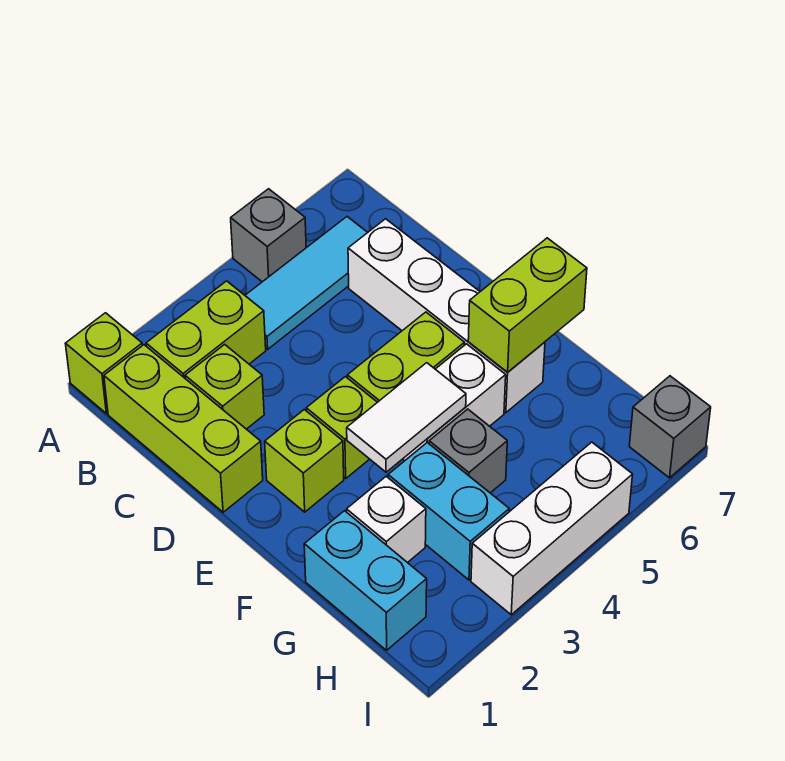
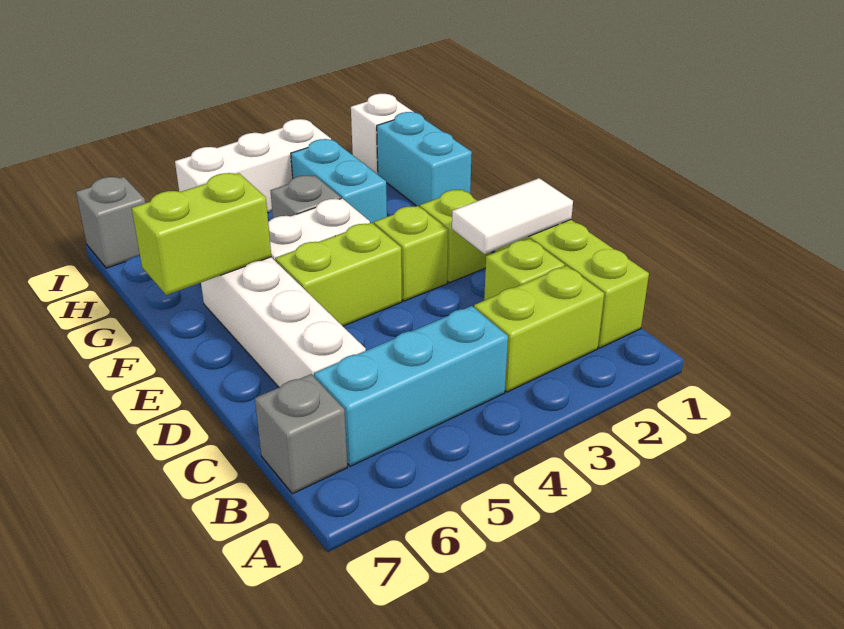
lime brick A1 level 1 -> none
grey brick A5 level 1 -> grey brick B7 level 1
cyan tile B4:B6 level 1 -> cyan brick B4:B6 level 1
white tile F3:F4 level 2 -> white tile D1:D2 level 2
white brick G2 level 1 -> white brick I1 level 1

